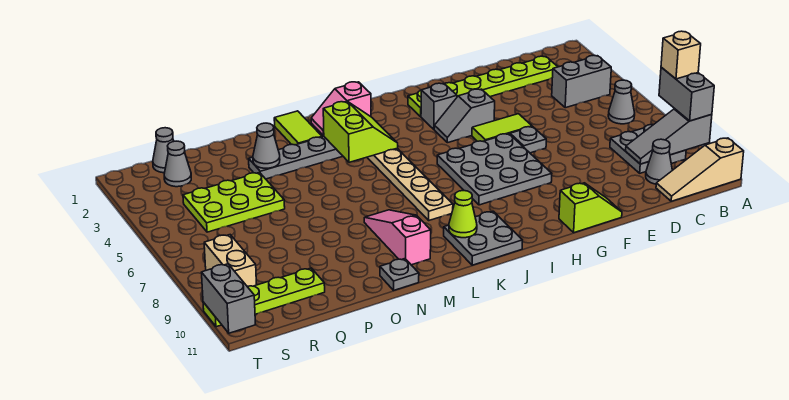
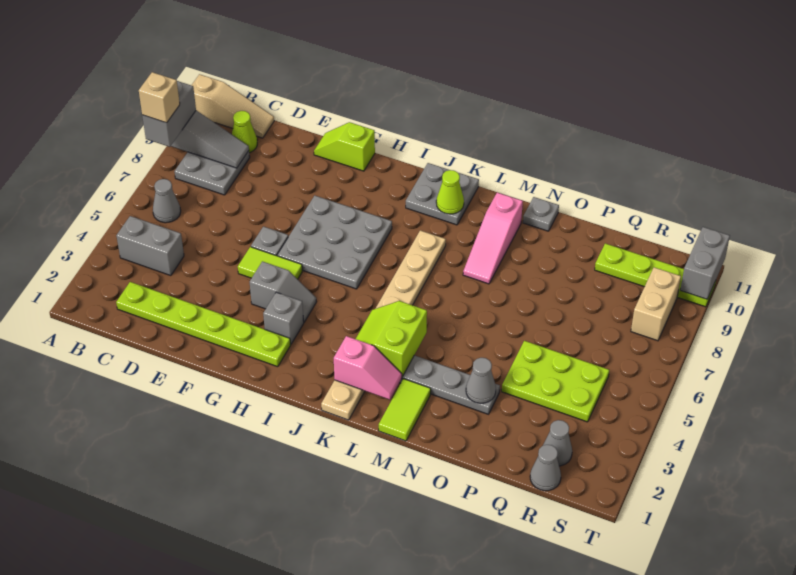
grey cone C10 level 1 -> lime cone C10 level 1

